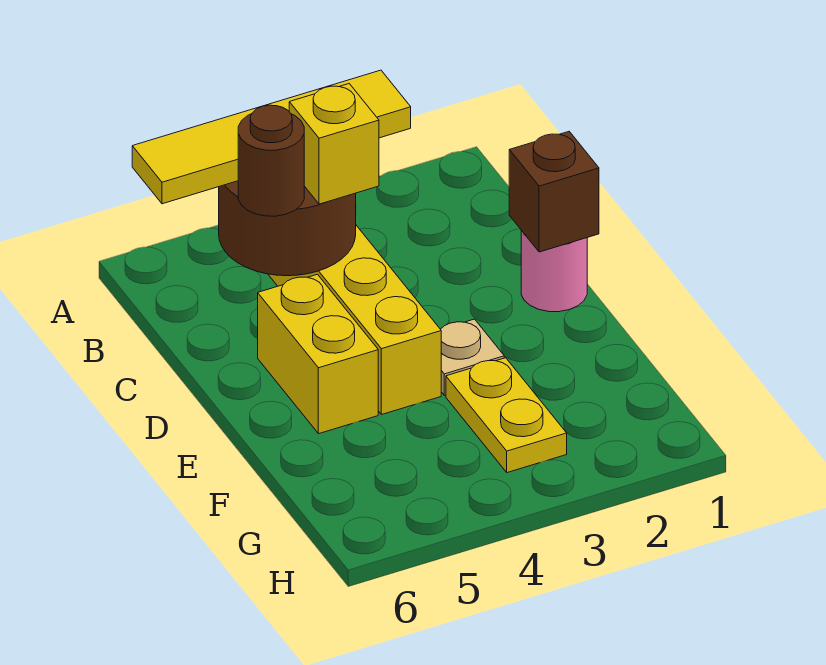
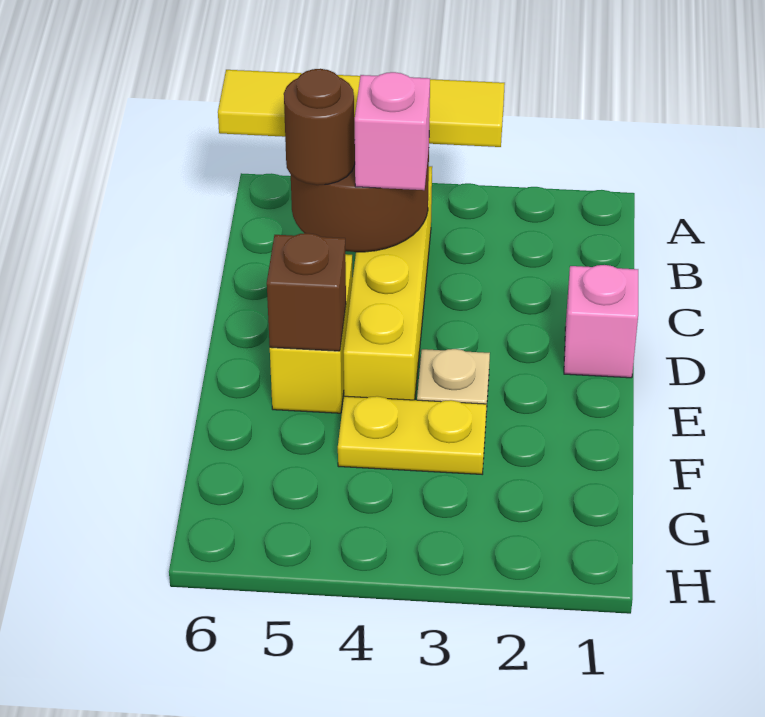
yellow brick C4 level 3 -> pink brick C4 level 3
pink round brick D1 level 1 -> pink brick D1 level 1
brown brick D1 level 2 -> brown brick E5 level 2
yellow plate F3:G3 level 1 -> yellow plate F3:F4 level 1

